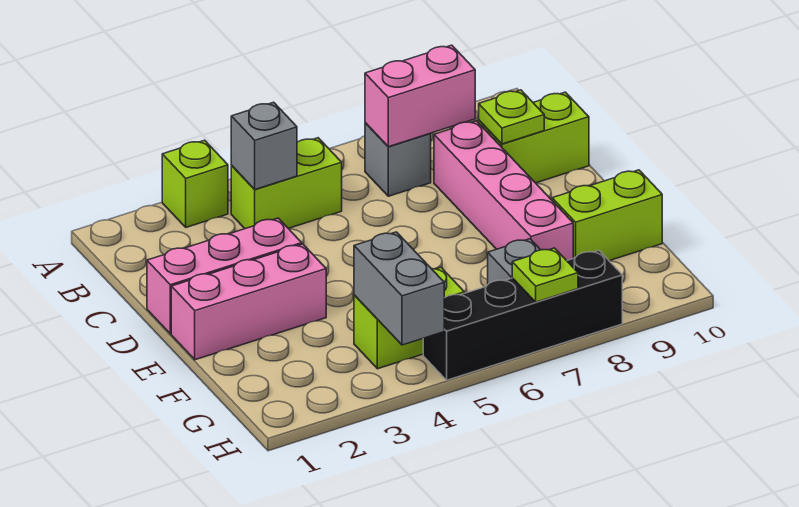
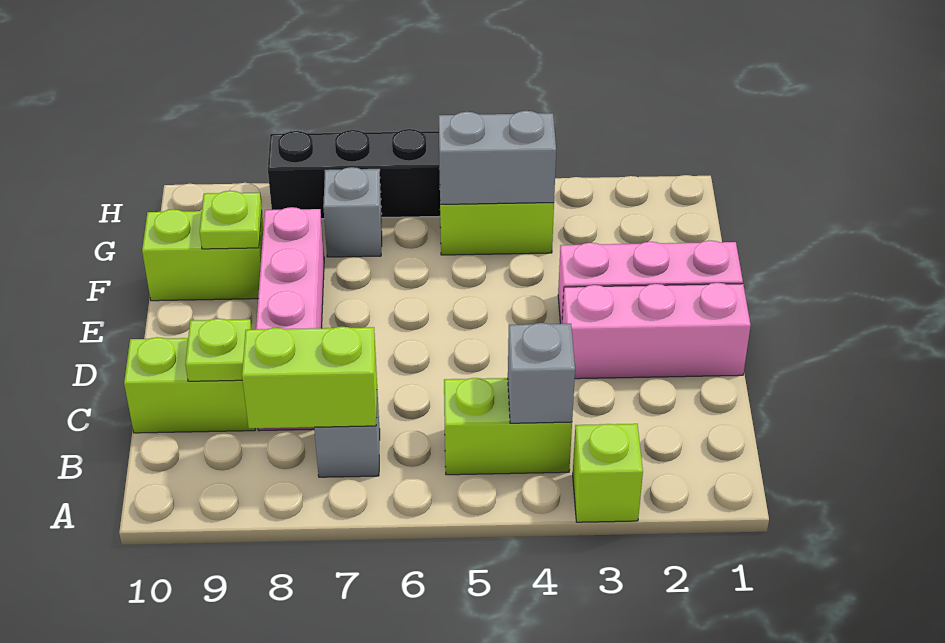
pink brick B7:B8 level 2 -> lime brick B7:B8 level 2
grey brick G4:H4 level 2 -> grey brick G4:G5 level 2
lime plate H7 level 2 -> lime plate F9 level 2

